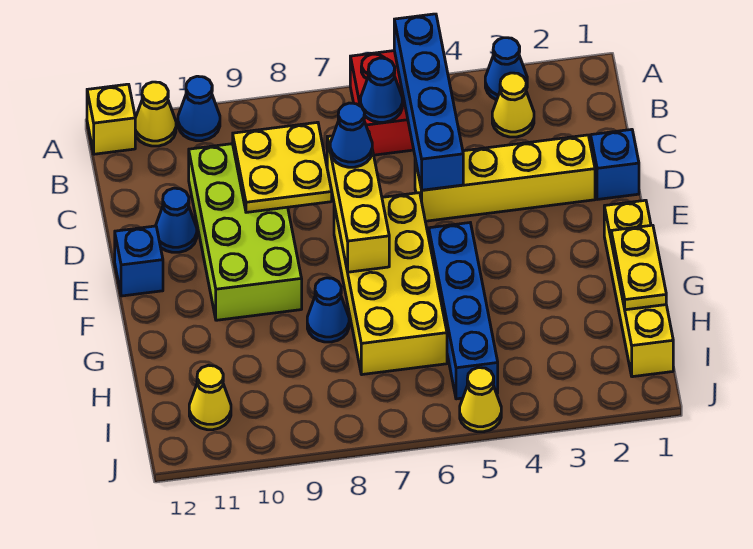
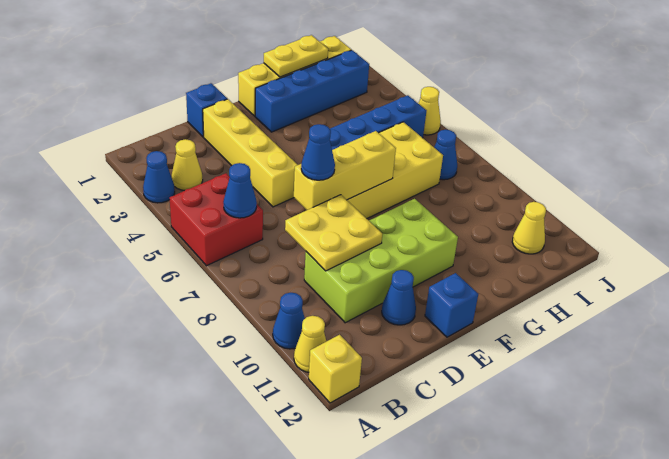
blue brick A5:D5 level 2 -> blue brick F2:I2 level 1
blue cone G8 level 1 -> blue cone I7 level 1

